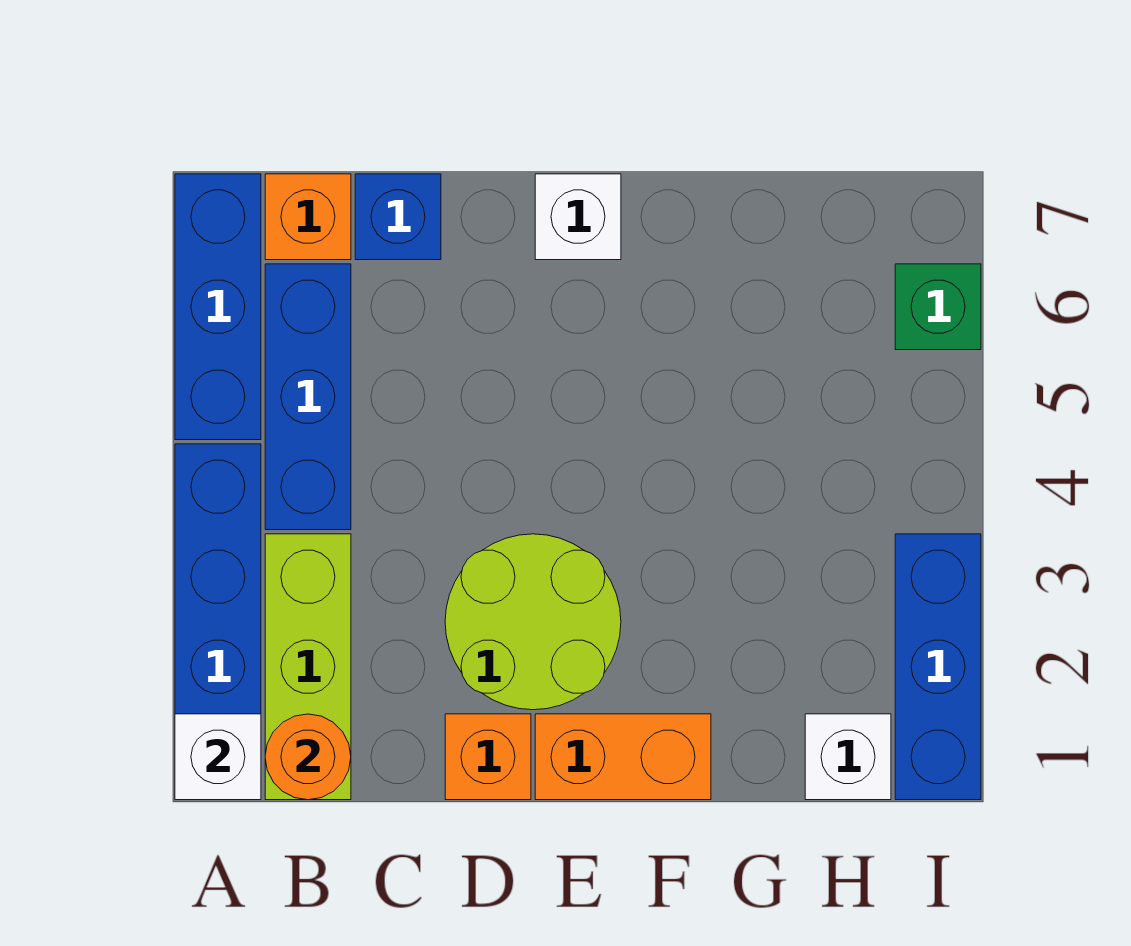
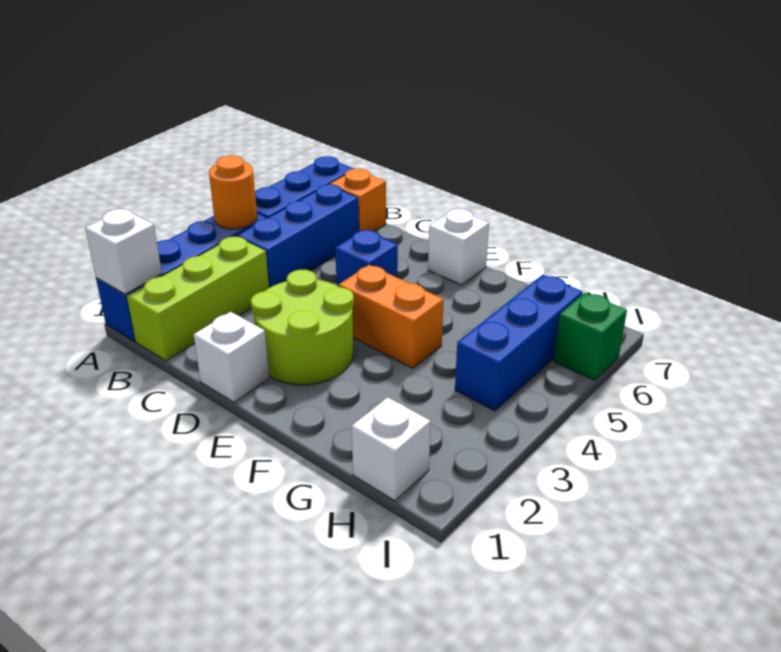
orange round brick B1 level 2 -> orange round brick A4 level 2
blue brick C7 level 1 -> blue brick D5 level 1
orange brick D1 level 1 -> white brick D1 level 1
orange brick E1:F1 level 1 -> orange brick E4:F4 level 1
blue brick I1:I3 level 1 -> blue brick H4:H6 level 1

